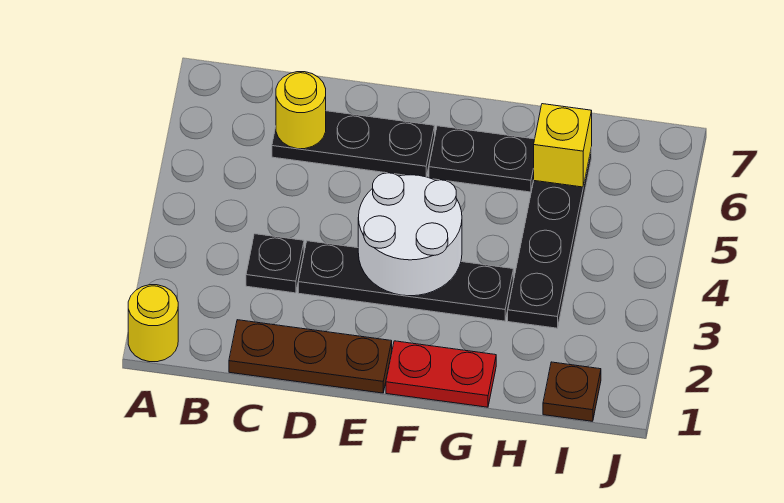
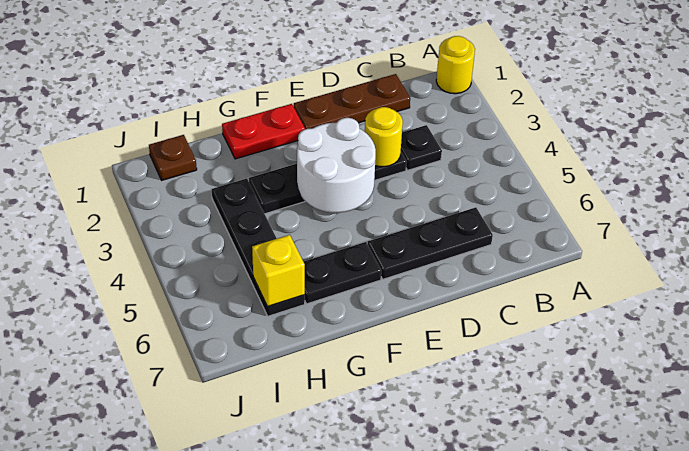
yellow round brick C6 level 2 -> yellow round brick D3 level 2

